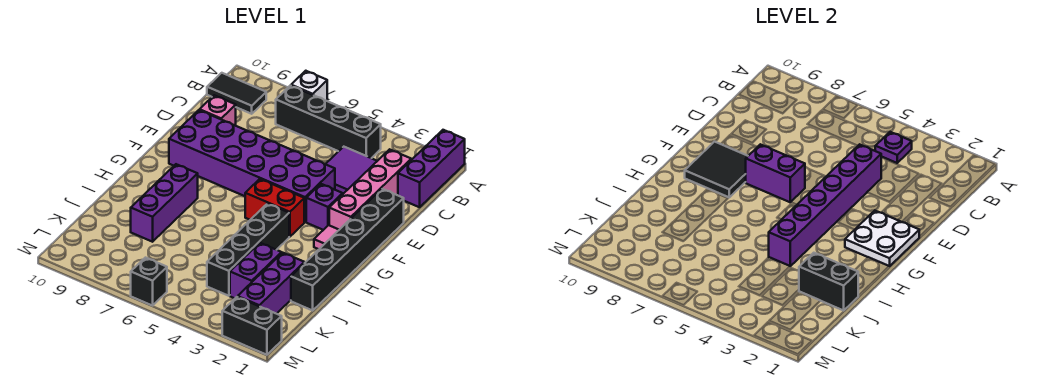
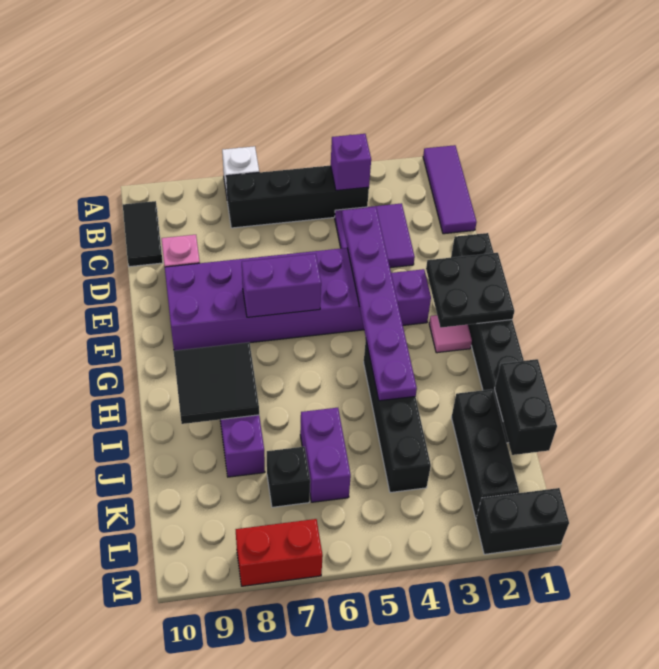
purple brick A1:C1 level 1 -> purple tile A1:C1 level 1
purple plate B4 level 2 -> purple brick B4 level 2
black tile B9:B10 level 1 -> black tile B10:C10 level 1
pink brick C2:F2 level 1 -> none
purple brick D4:I4 level 2 -> purple plate D4:I4 level 2
white plate F1:G2 level 2 -> black plate F1:G2 level 2
black tile F8:G9 level 2 -> black tile H8:I9 level 2
red brick G4:G5 level 1 -> red brick M7:M8 level 1
black brick J1:J2 level 2 -> black brick J1:K1 level 2
purple brick J2:L2 level 1 -> black brick J2:L2 level 1
purple brick J3:K3 level 1 -> purple brick J6:K6 level 1
black brick M6 level 1 -> black brick K7 level 1

